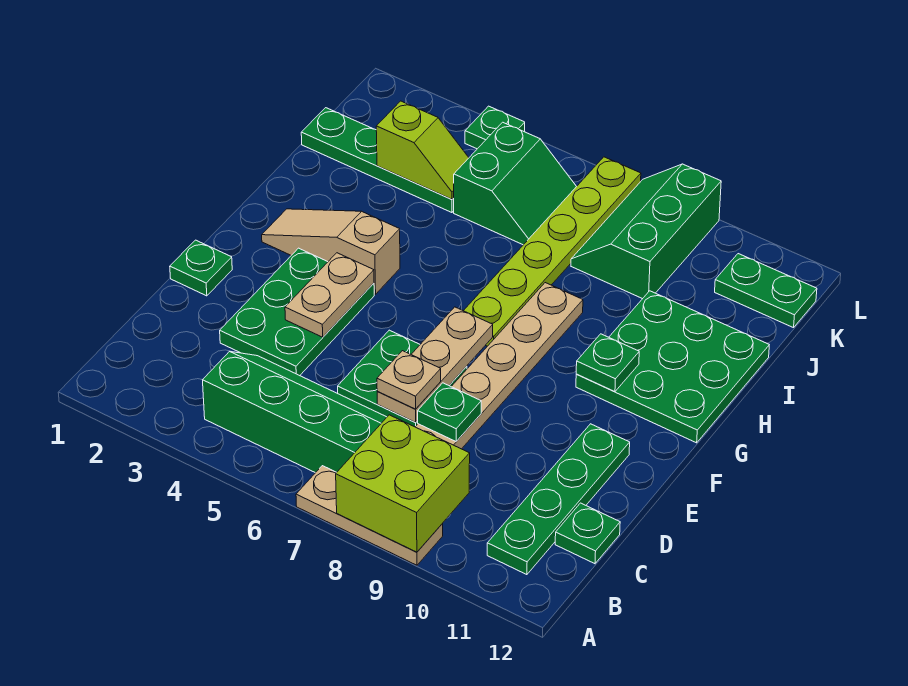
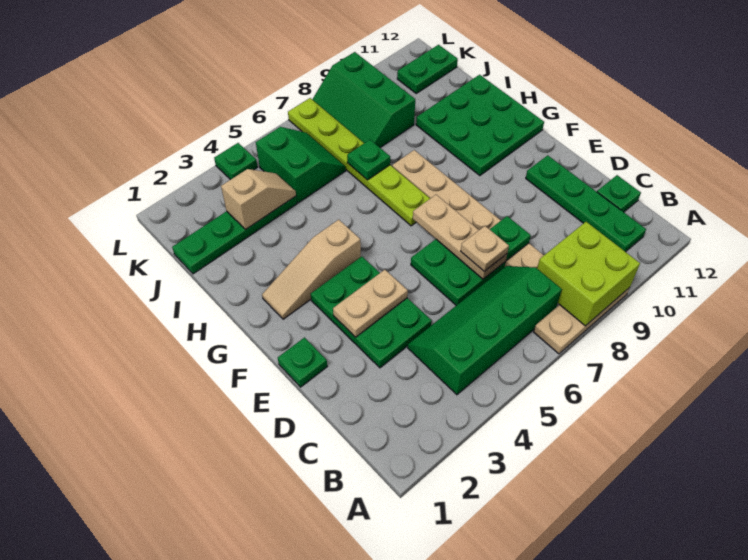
tan plate E4:F4 level 2 -> tan plate E3:E4 level 2
green plate G10 level 2 -> green plate I7 level 2
lime slope J3:J4 level 2 top 3 -> tan slope J3:J4 level 2 top 3

